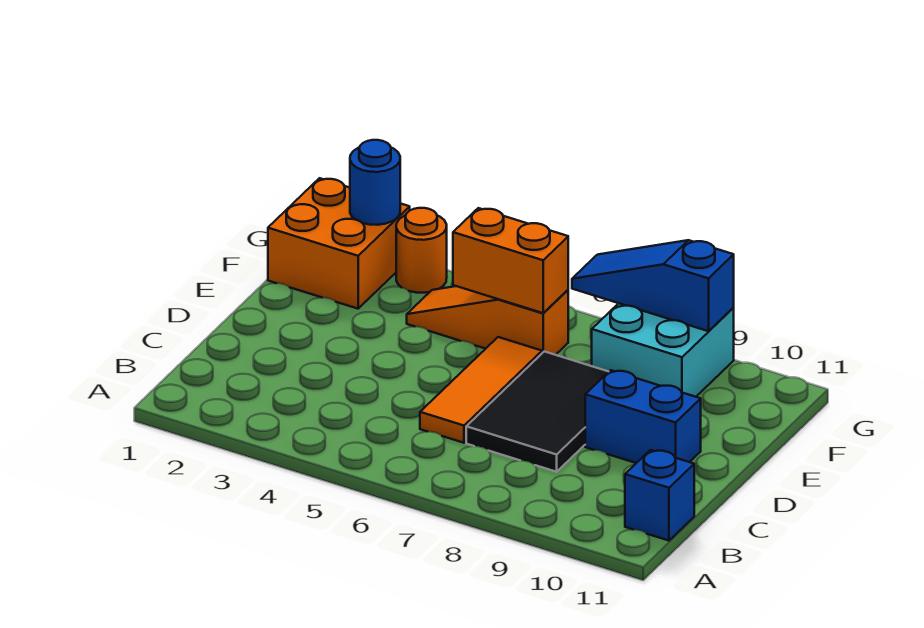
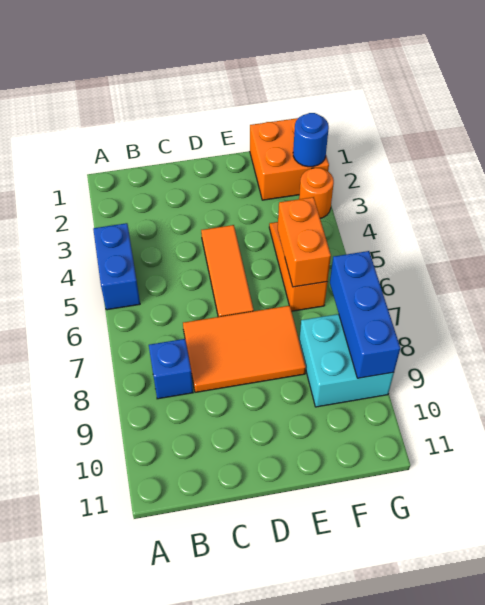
blue brick B11 level 1 -> blue brick B8 level 1
orange tile C6:E6 level 1 -> orange tile D4:D6 level 1
black tile C7:E8 level 1 -> orange tile C7:E8 level 1
blue brick D9:D10 level 1 -> blue brick A4:A5 level 1
blue slope G7:G9 level 2 top 9 -> blue brick G7:G9 level 2

